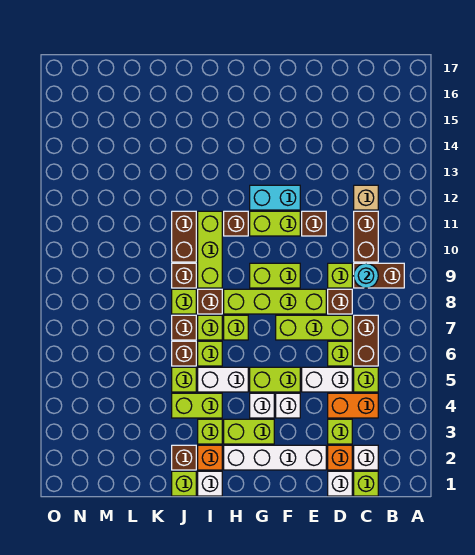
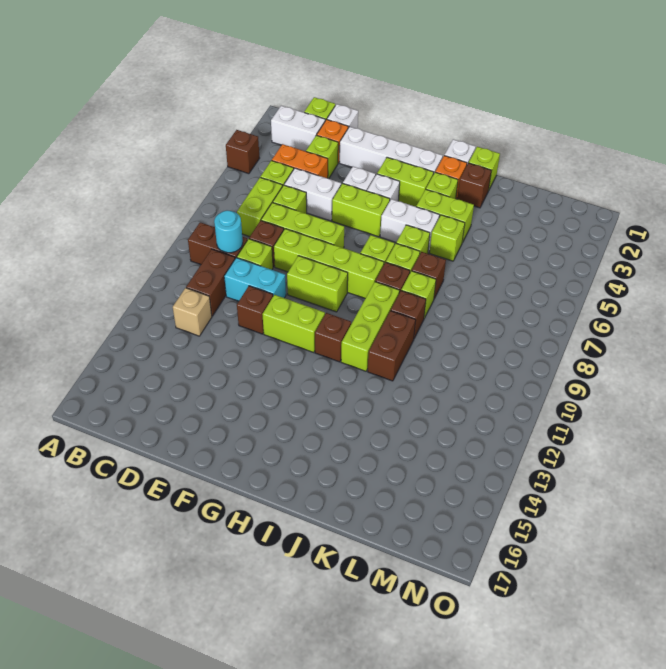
white brick C2 level 1 -> white brick B2:C2 level 1
brown brick C6:C7 level 1 -> lime brick C6:C7 level 1
cyan brick F12:G12 level 1 -> cyan brick D10:E10 level 1
brown brick J6 level 1 -> brown brick A4 level 1

